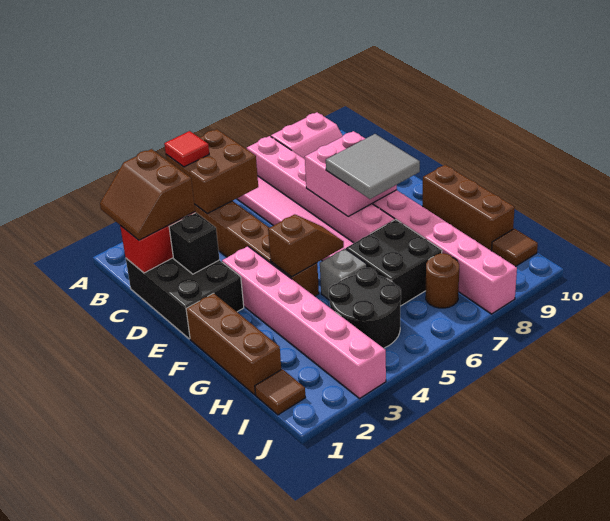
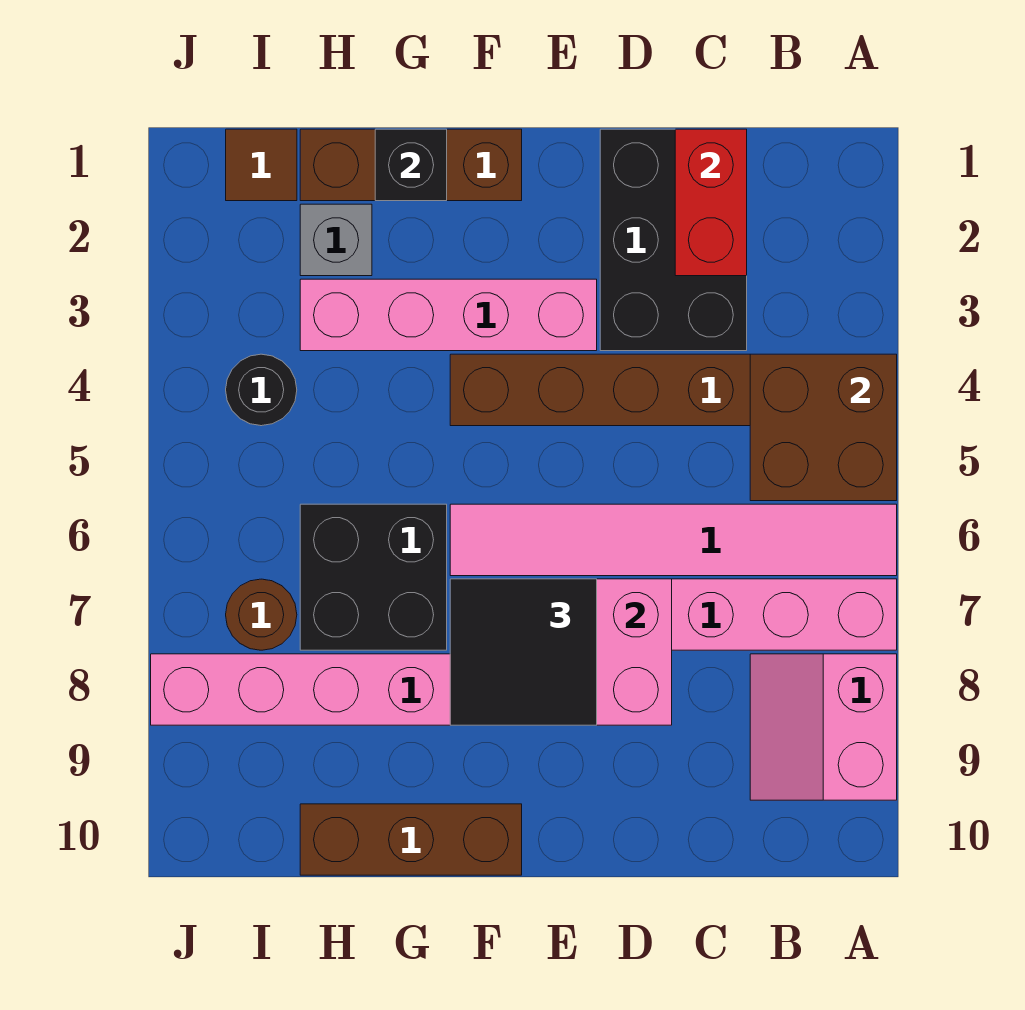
red tile A4 level 3 -> none
brown slope B1:C2 level 3 top 2 -> none
black brick C1:E2 level 1 -> black brick C1:D3 level 1
black brick D2 level 2 -> black brick G1 level 2
pink brick E3:J3 level 1 -> pink brick E3:H3 level 1
grey tile E7:F8 level 3 -> black tile E7:F8 level 3
brown slope F4:F5 level 2 top 4 -> none
grey brick G5 level 1 -> grey brick H2 level 1
black round brick H4:I5 level 1 -> black round brick I4 level 1
brown tile I10 level 1 -> none

